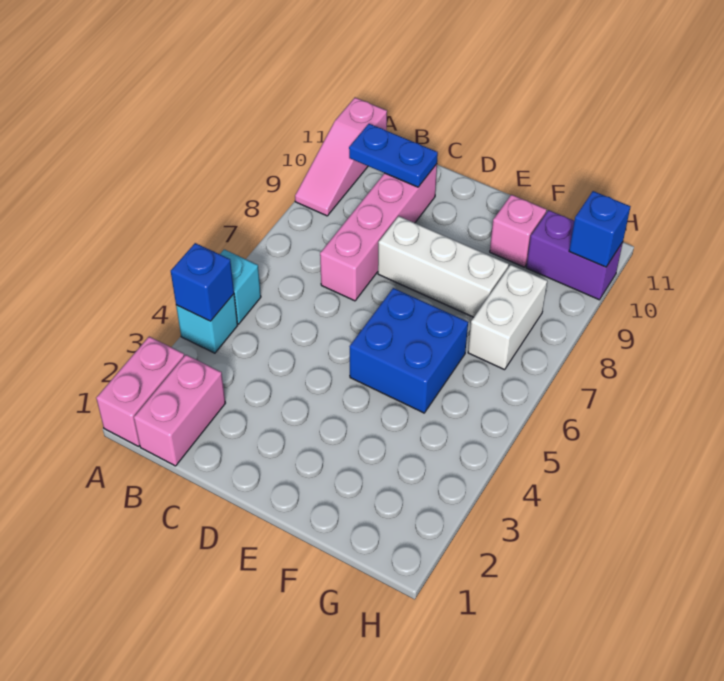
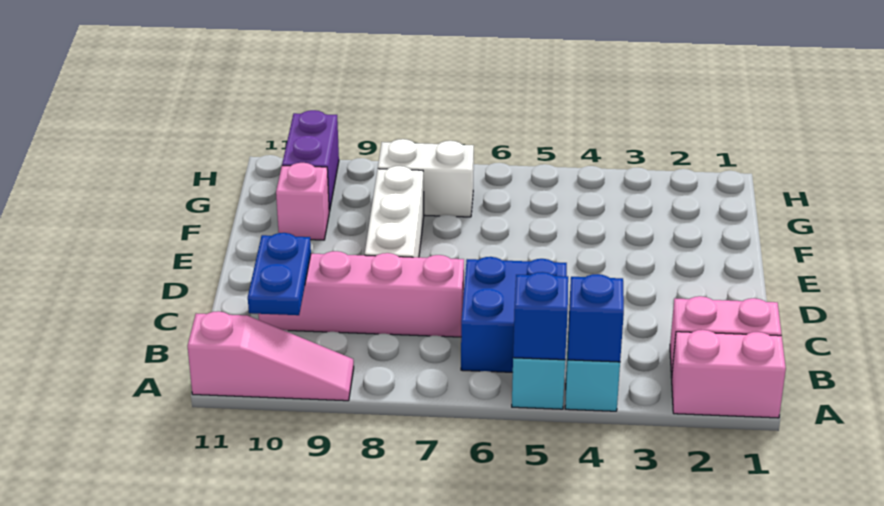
blue brick E5:F6 level 1 -> blue brick B5:C6 level 1
blue brick H10 level 2 -> blue brick A5 level 2

